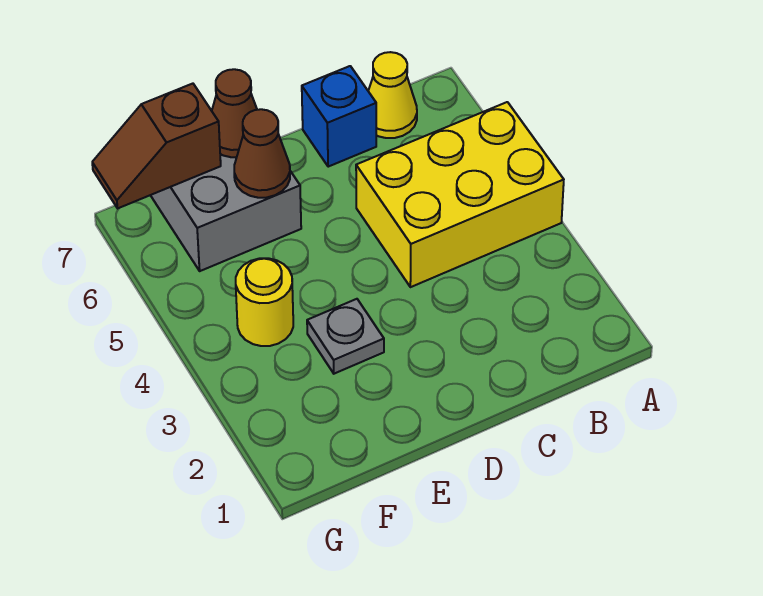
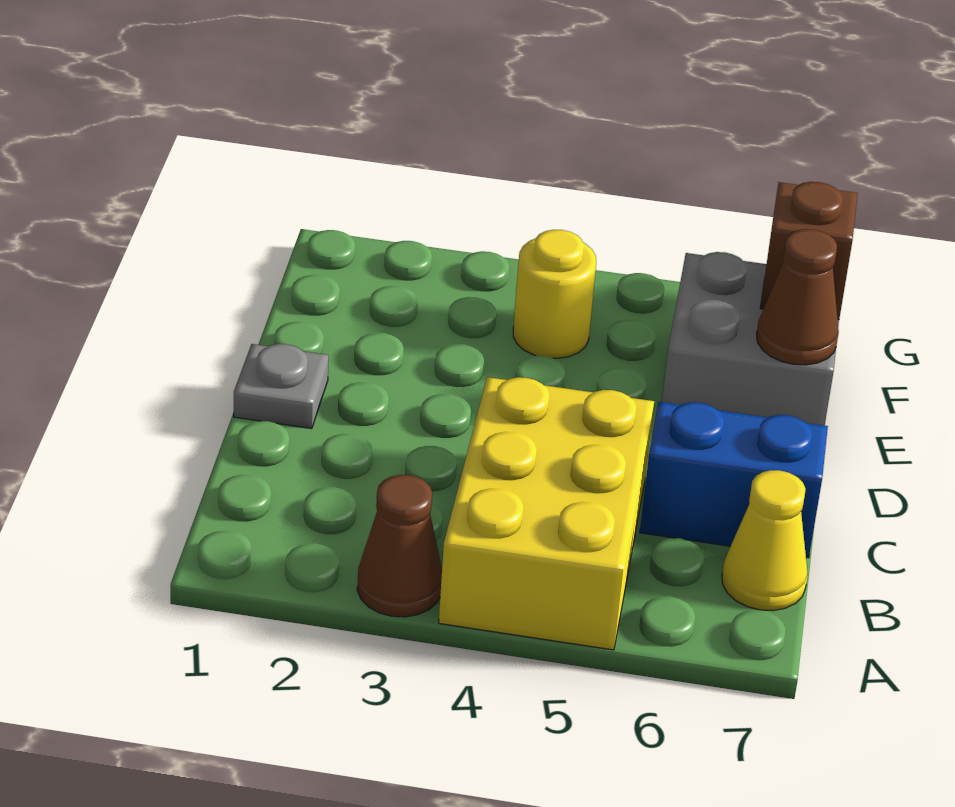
blue brick C7 level 1 -> blue brick C6:C7 level 1
grey plate E3 level 1 -> grey plate D1 level 1
brown cone E6 level 2 -> brown cone A3 level 1

